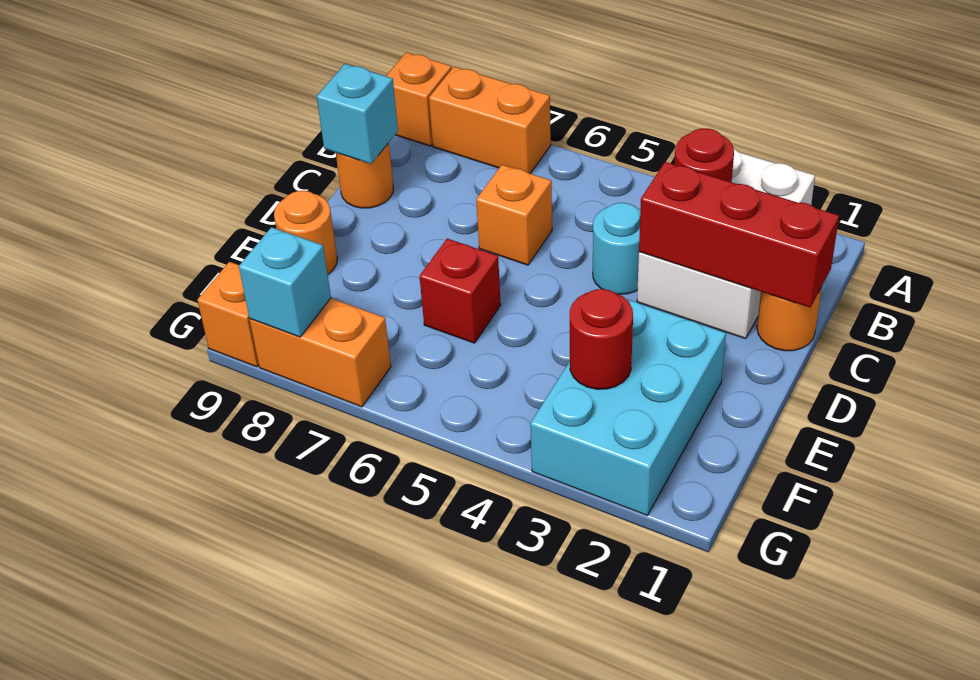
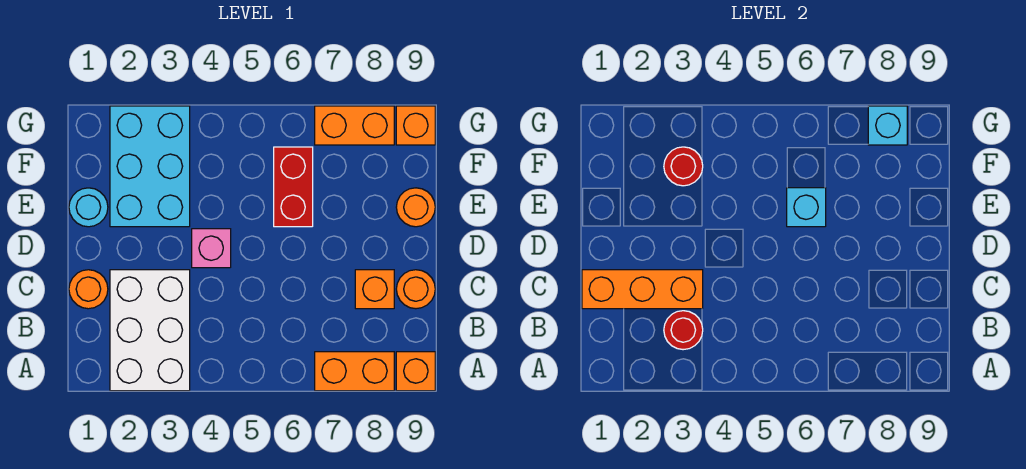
red brick C1:C3 level 2 -> orange brick C1:C3 level 2
cyan round brick C4 level 1 -> cyan round brick E1 level 1
orange brick C6 level 1 -> orange brick C8 level 1
cyan brick C9 level 2 -> cyan brick E6 level 2
none -> pink brick D4 level 1
red brick E6 level 1 -> red brick E6:F6 level 1

